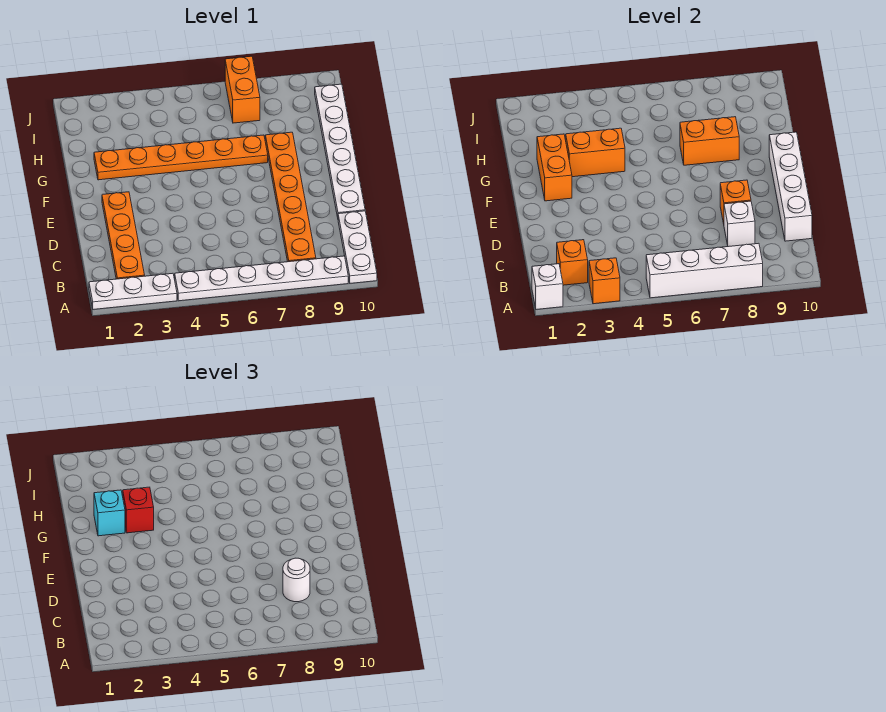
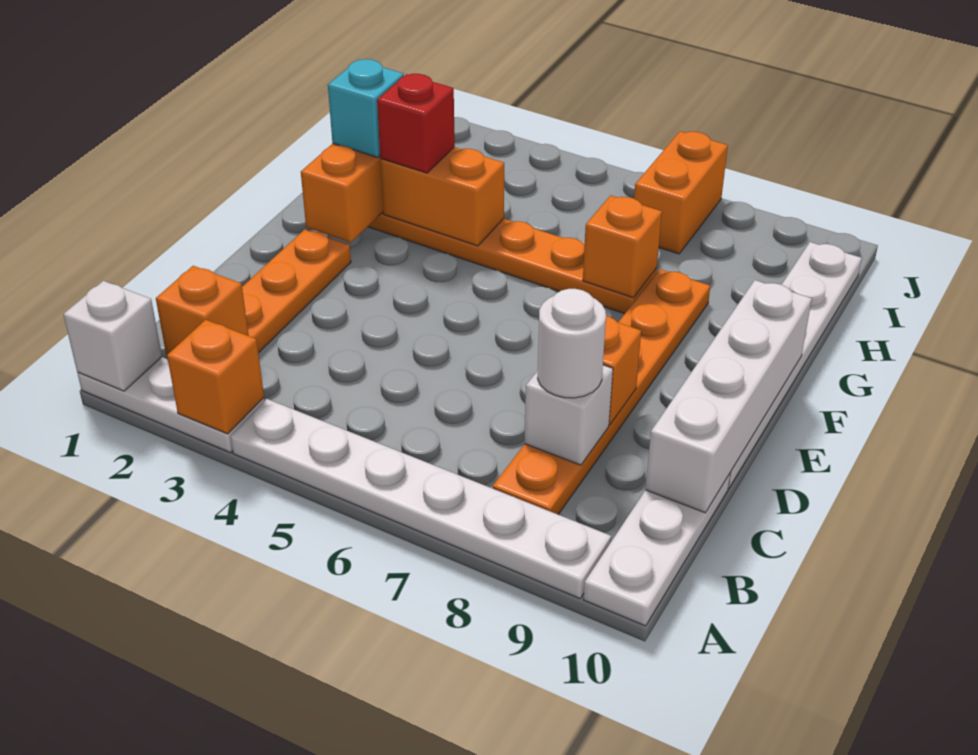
white brick A5:A8 level 2 -> none
orange brick G7:G8 level 2 -> orange brick G7 level 2

